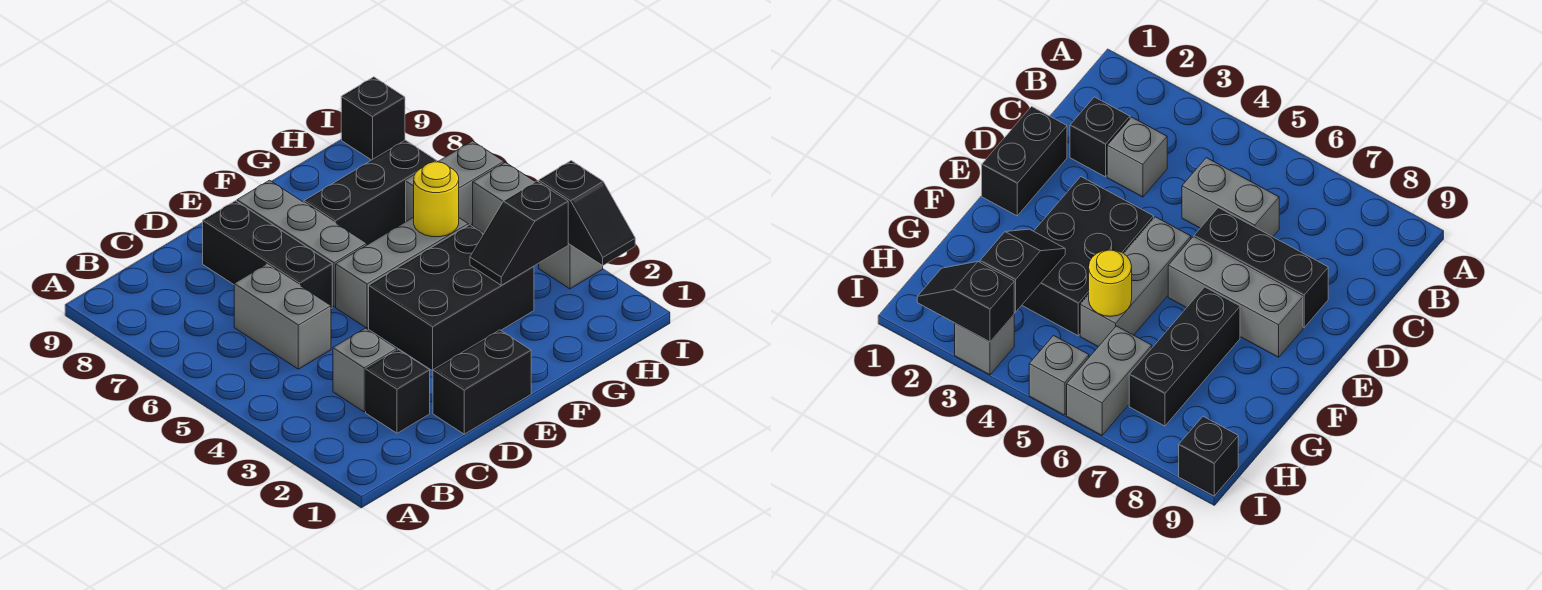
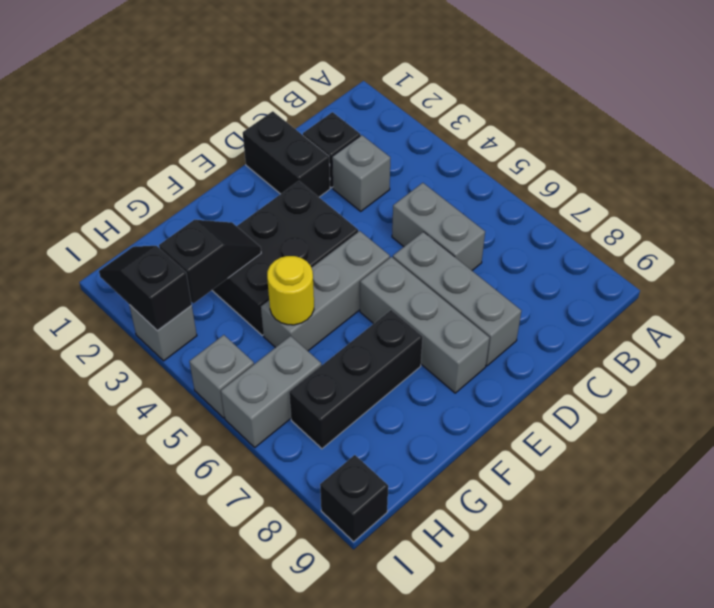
black brick D1:E1 level 1 -> black brick D1:D2 level 1
black brick D6:D8 level 1 -> grey brick D6:D8 level 1

